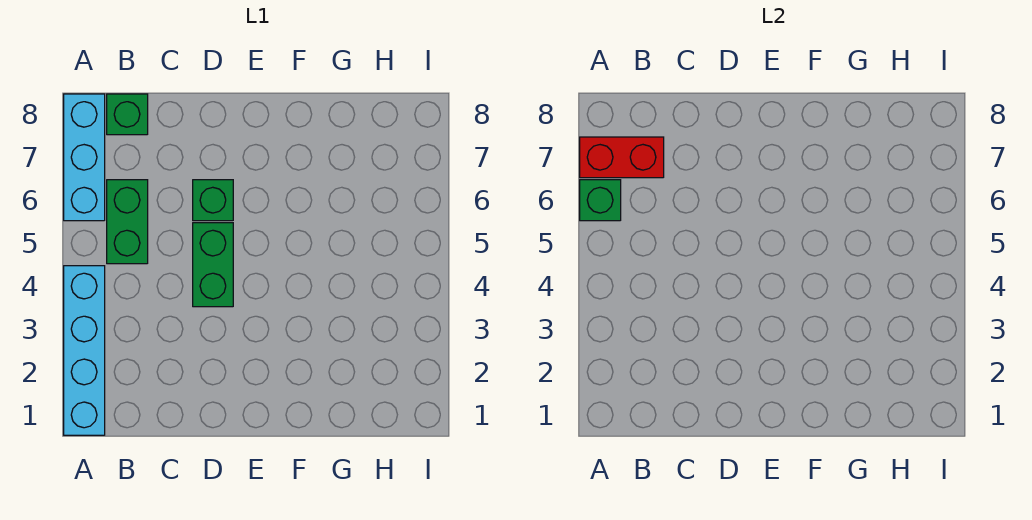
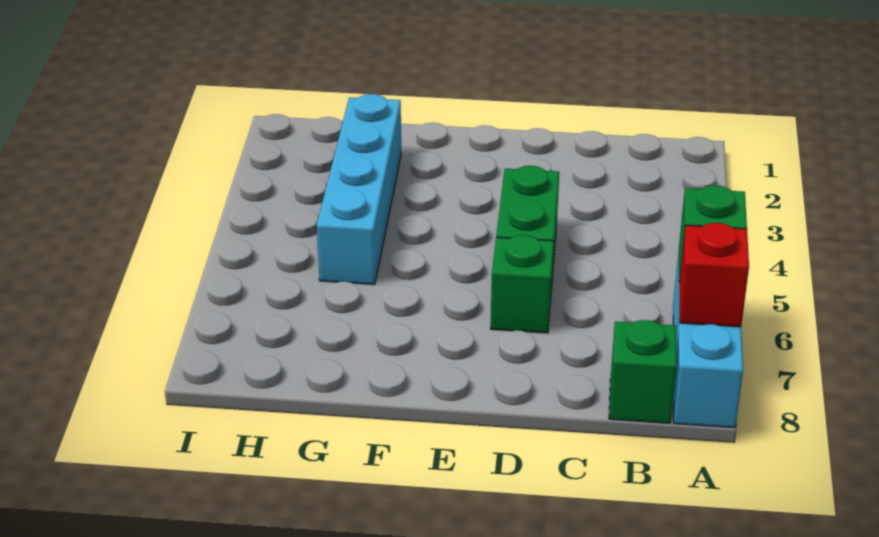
cyan brick A1:A4 level 1 -> cyan brick G2:G5 level 1
red brick A7:B7 level 2 -> red brick A7 level 2
green brick B5:B6 level 1 -> none

